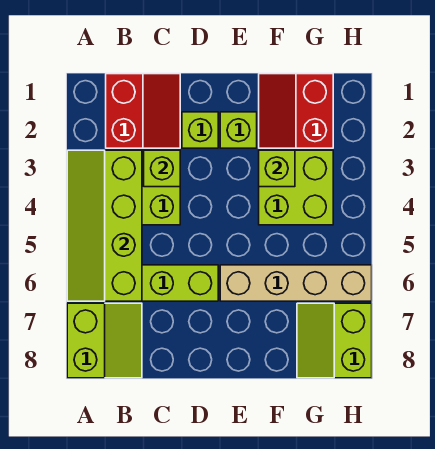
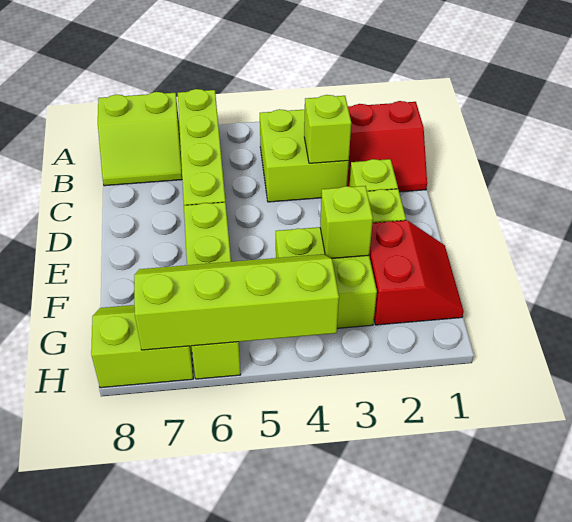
lime slope A3:B6 level 2 top B -> lime slope G4:H7 level 2 top H
tan brick E6:H6 level 1 -> lime brick E6:H6 level 1
red slope F1:G2 level 1 top G -> red slope F1:G2 level 1 top 2

